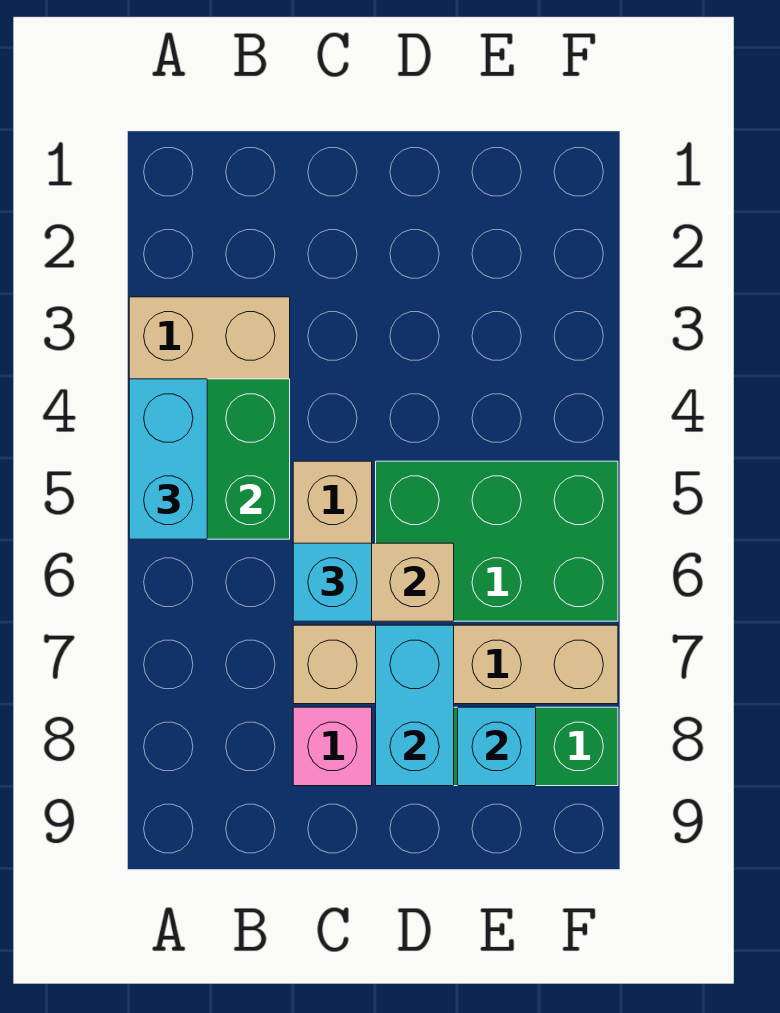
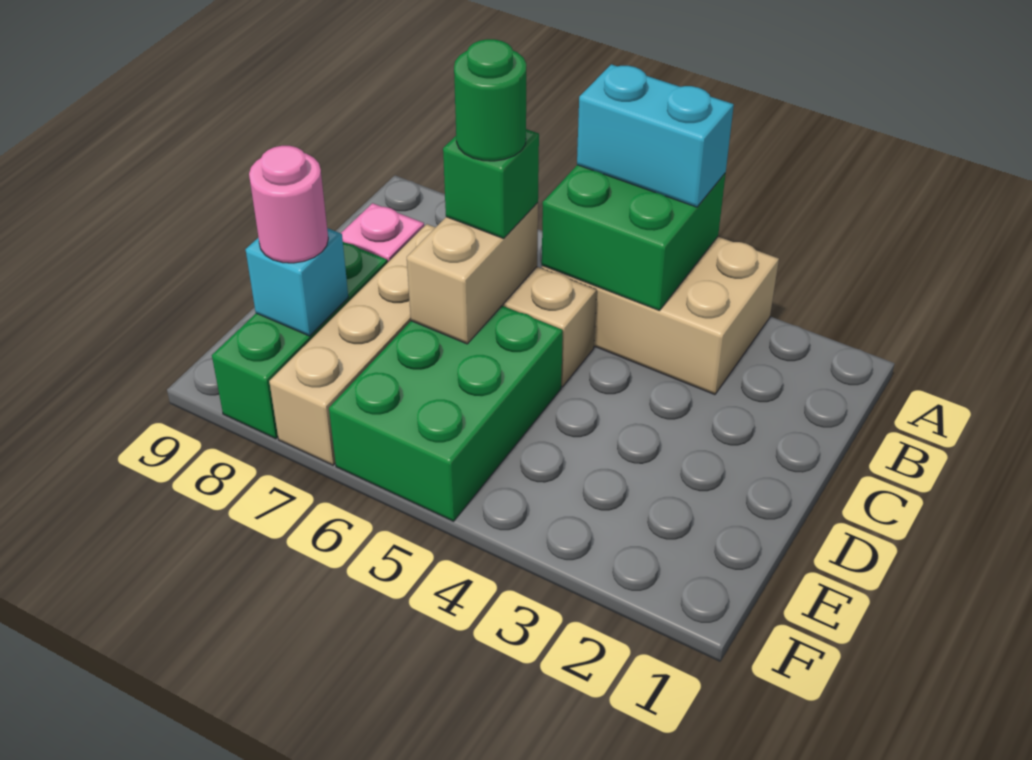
cyan brick C6 level 3 -> green brick C6 level 3
none -> green round brick C6 level 4
cyan brick D7:D8 level 2 -> none
none -> pink round brick E8 level 3

